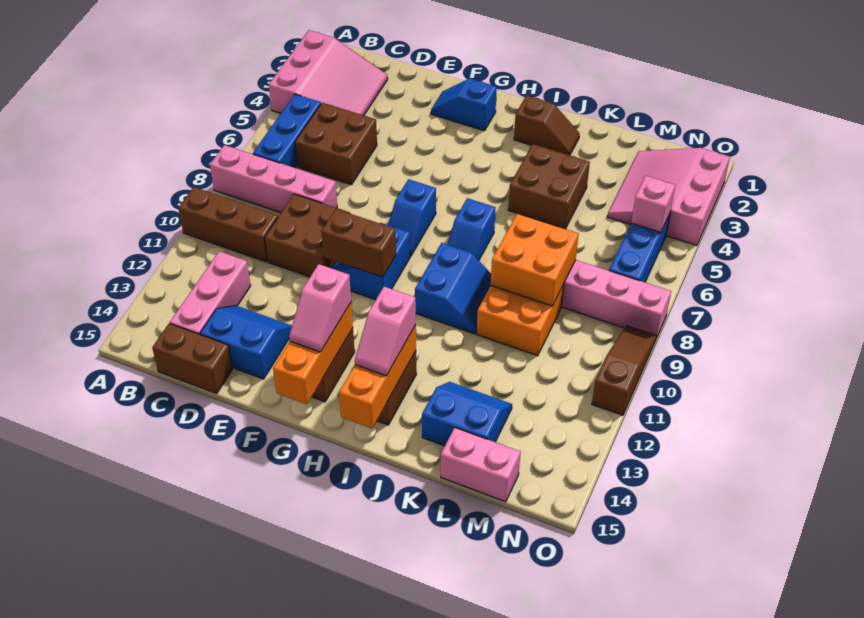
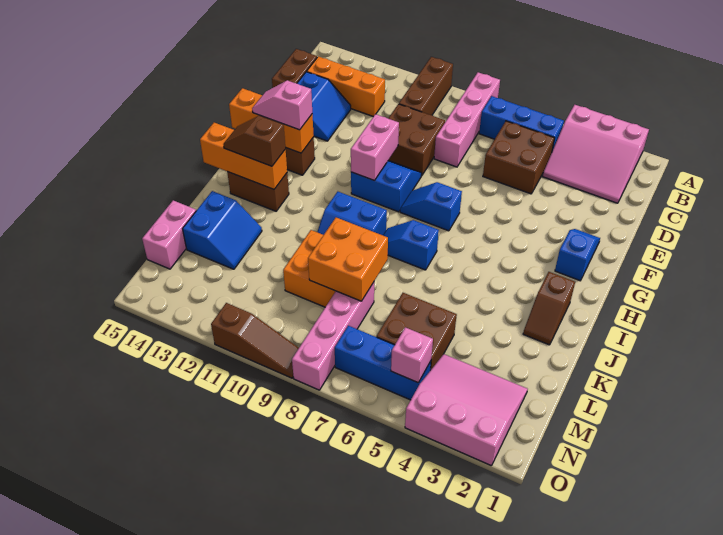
pink brick C12:C14 level 1 -> orange brick C12:C14 level 1
brown brick F10:G10 level 2 -> pink brick F10:G10 level 2
pink slope I13:I14 level 3 top 13 -> brown slope I13:I14 level 3 top 13
brown brick J4:K5 level 1 -> brown brick L5:M6 level 1

